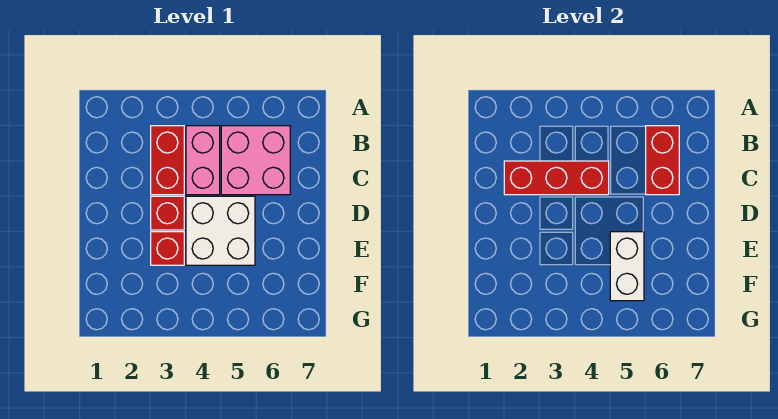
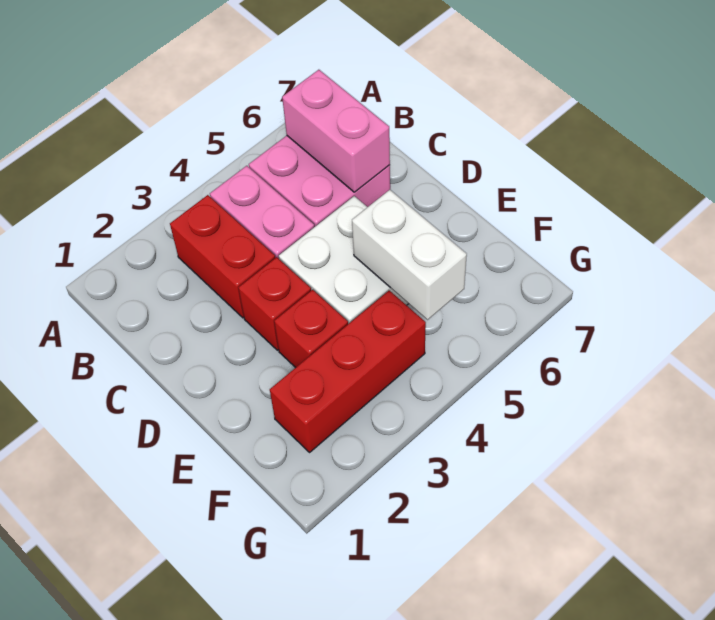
red brick B6:C6 level 2 -> pink brick B6:C6 level 2
red brick C2:C4 level 2 -> red brick F2:F4 level 1

